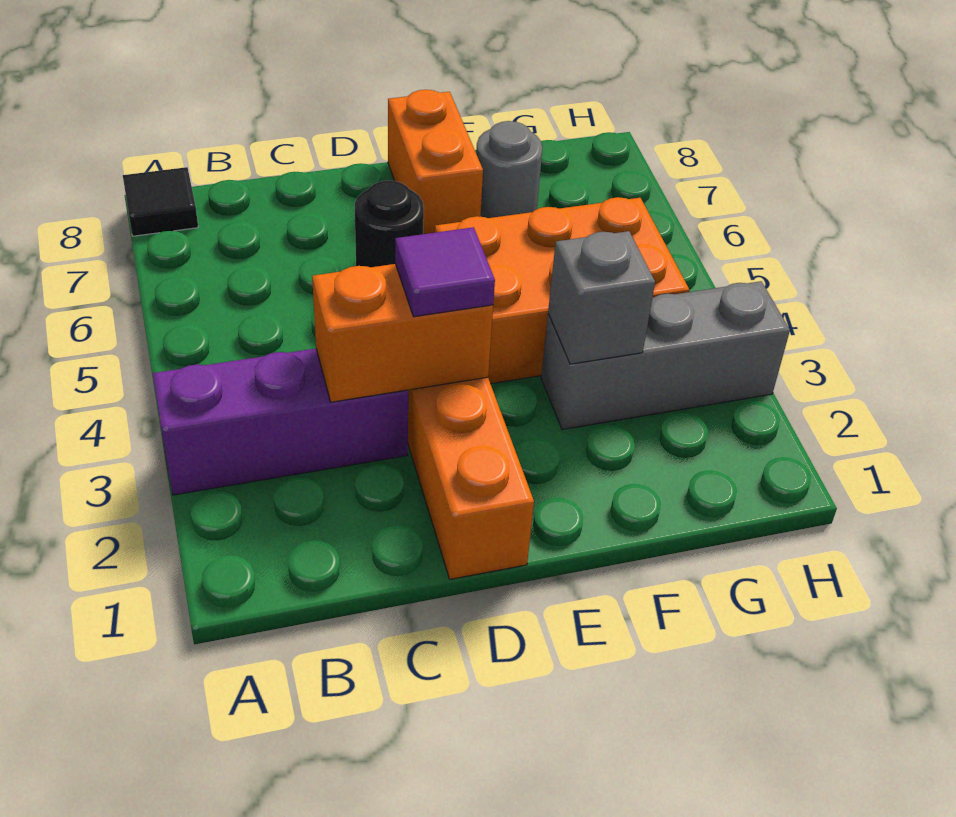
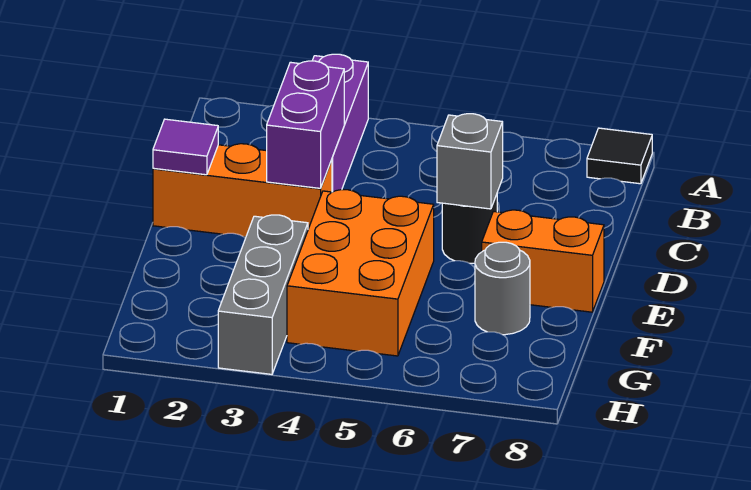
orange brick C3:D3 level 2 -> purple brick C3:D3 level 2
purple tile D3 level 3 -> purple tile D1 level 2
grey brick F3 level 2 -> grey brick D6 level 2

